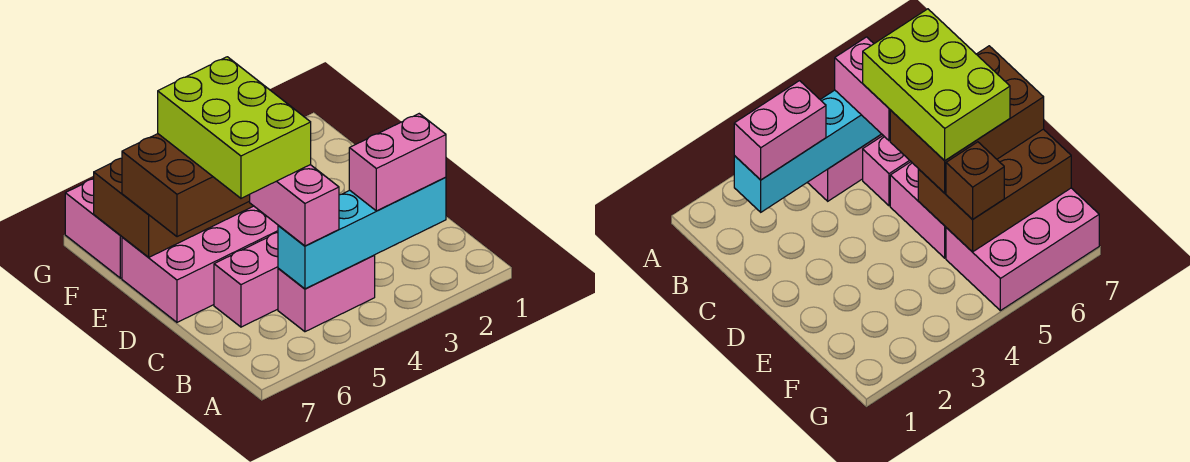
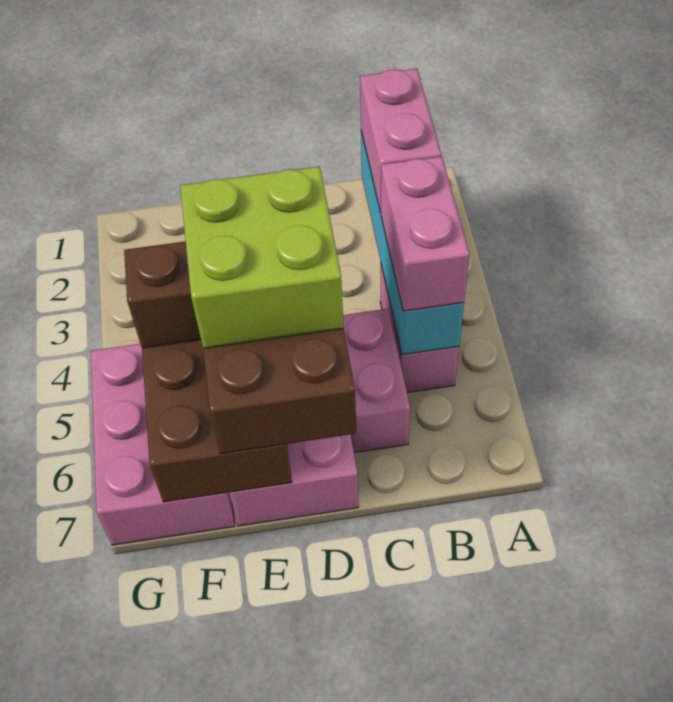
pink brick B5:C5 level 3 -> pink brick B4:B5 level 3
lime brick C5:E6 level 4 -> lime brick D5:E6 level 4

